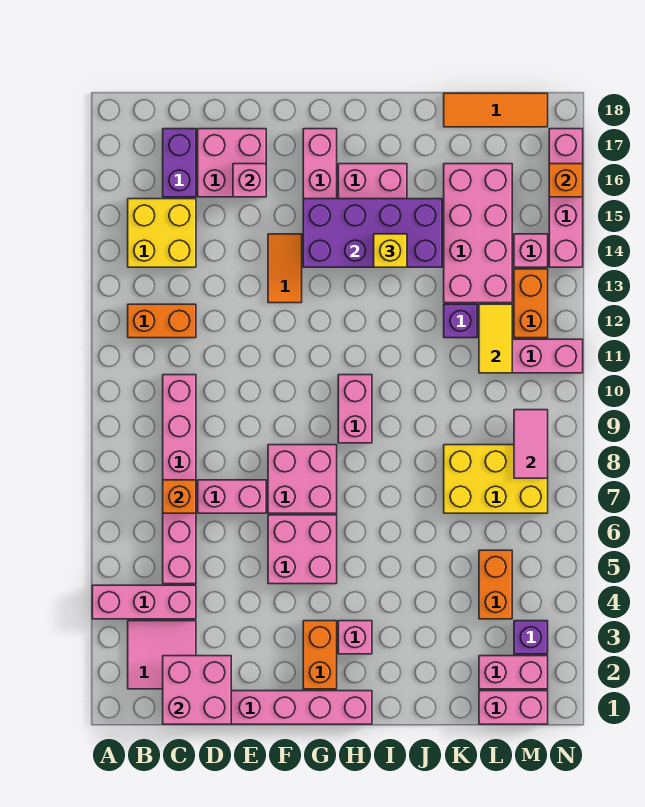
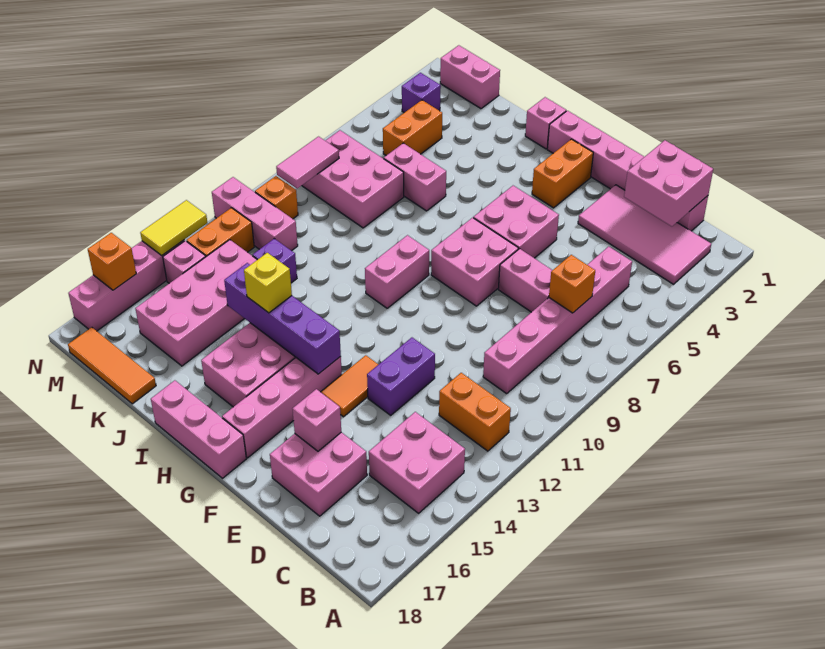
pink brick A4:C4 level 1 -> pink brick G18:I18 level 1
pink tile B2:C3 level 1 -> pink tile B2:E3 level 1
yellow brick B14:C15 level 1 -> pink brick B14:C15 level 1
purple brick C16:C17 level 1 -> purple brick E12:E13 level 1
purple brick G14:J15 level 2 -> purple brick G14:J14 level 2
pink brick H3 level 1 -> pink brick I1 level 1
yellow brick K7:M8 level 1 -> pink brick K7:M8 level 1
pink brick L2:M2 level 1 -> pink brick J6:K6 level 1
yellow tile L11:L12 level 2 -> yellow tile N13:N14 level 2
none -> orange brick M10 level 1

